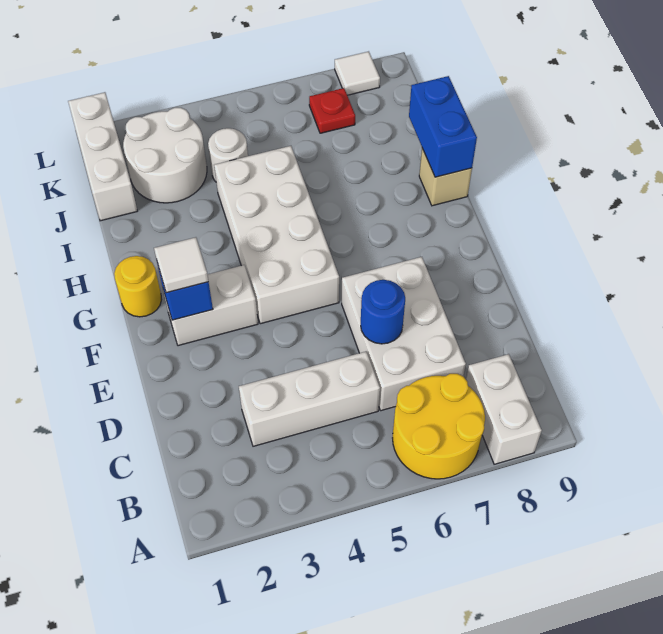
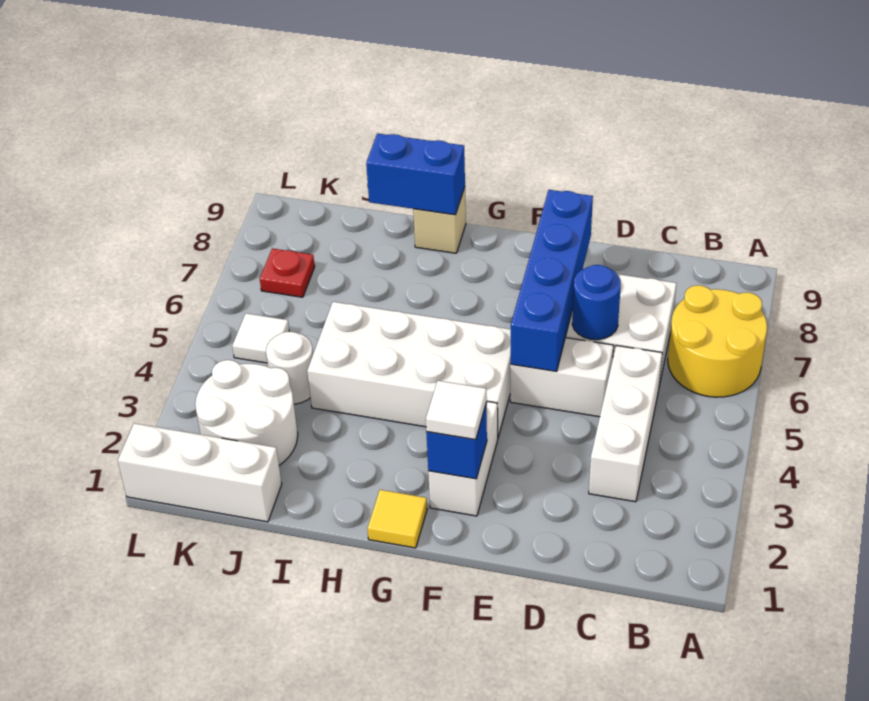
white brick A8:B8 level 1 -> white brick D5:E5 level 1
none -> blue brick E5:E8 level 2
yellow round brick G1 level 1 -> yellow tile G1 level 1
white tile L8 level 1 -> white tile K5 level 1

